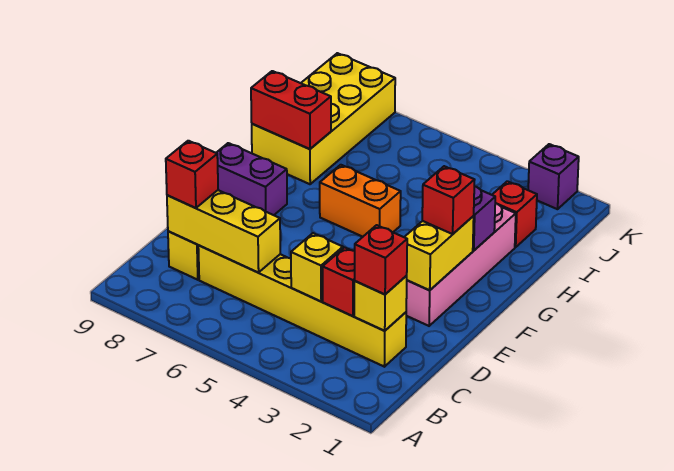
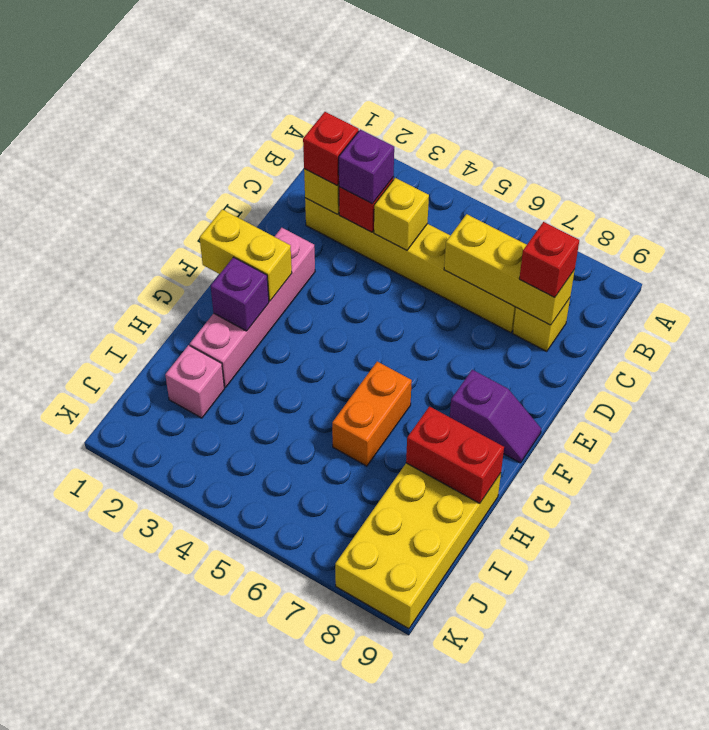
yellow brick E2:F2 level 2 -> yellow brick F1:F2 level 2
red brick F2 level 3 -> none
purple brick F8:F9 level 1 -> purple slope F8:F9 level 1 top 8
orange brick G5:G6 level 1 -> orange brick G6:H6 level 1
red brick I2 level 1 -> pink brick I2 level 1
purple brick K2 level 1 -> purple brick C3 level 3

